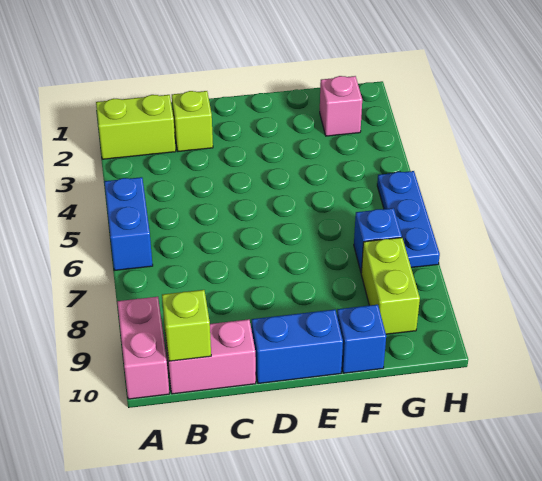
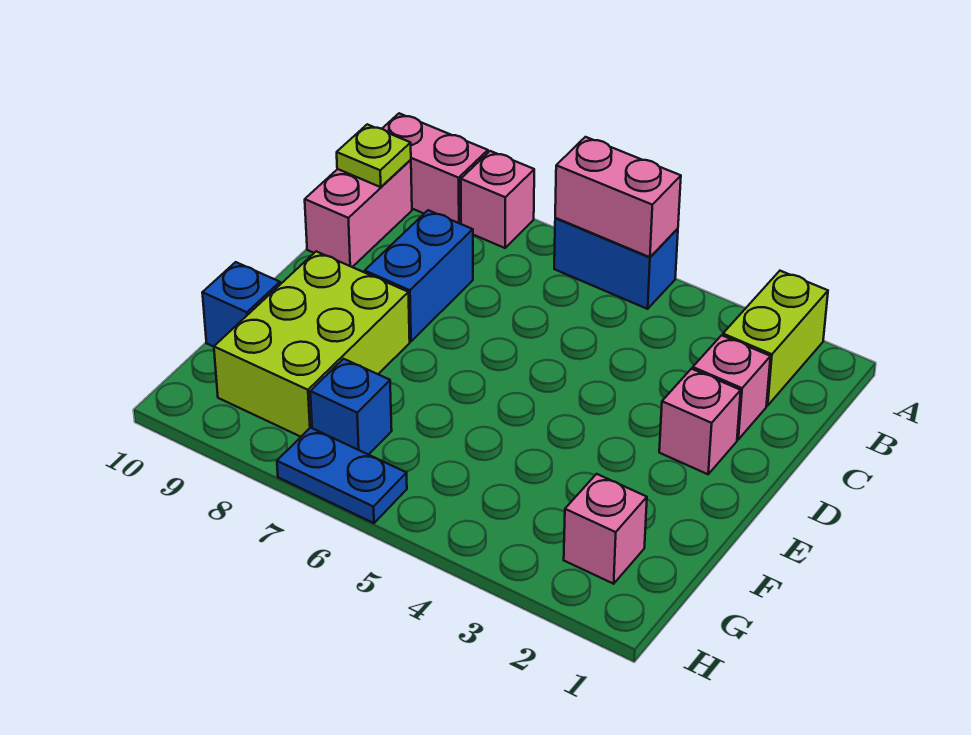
none -> pink brick A5:A6 level 2
none -> pink brick A8 level 1
lime brick B10 level 2 -> lime plate B10 level 2
lime brick C2 level 1 -> pink brick C2 level 1
none -> pink brick D2 level 1
blue brick D10:E10 level 1 -> blue brick C8:D8 level 1
lime brick G8:G9 level 1 -> lime brick E8:G9 level 1
blue plate H5:H7 level 1 -> blue plate H6:H7 level 1

